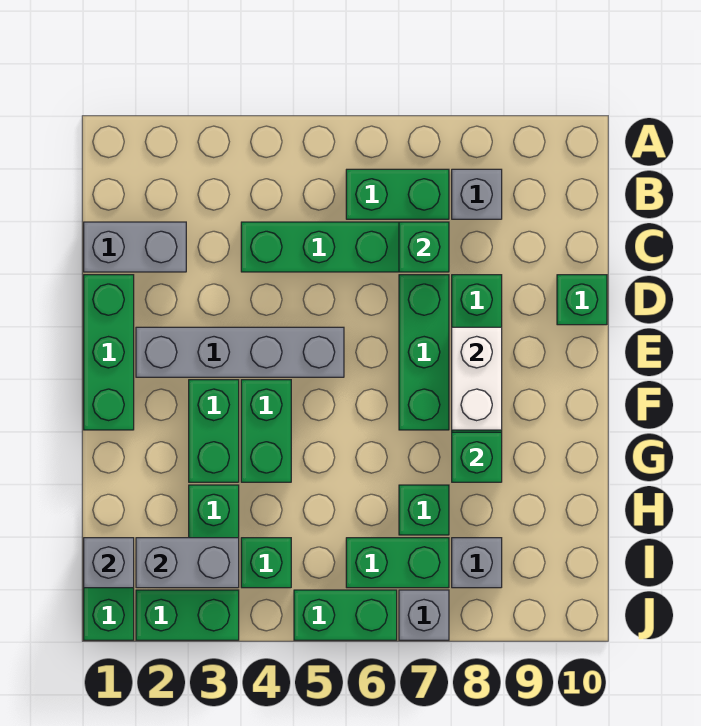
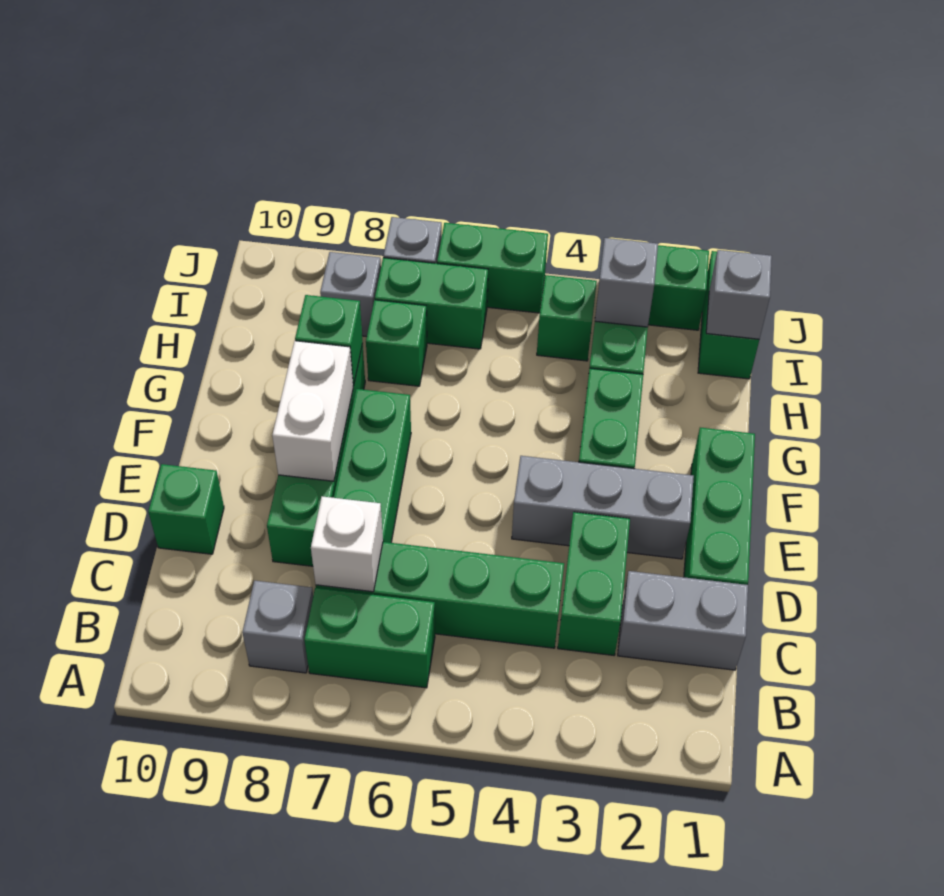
green brick C7 level 2 -> white brick C7 level 2
grey brick E2:E5 level 1 -> grey brick E2:E4 level 1
green brick F4:G4 level 1 -> green brick C3:D3 level 1
grey brick I2:I3 level 2 -> grey brick I3 level 2

